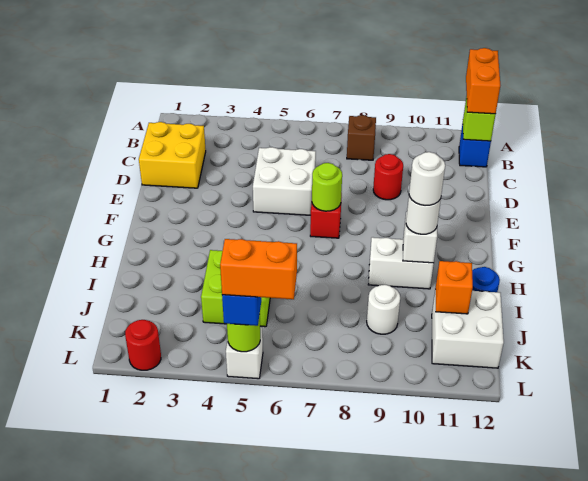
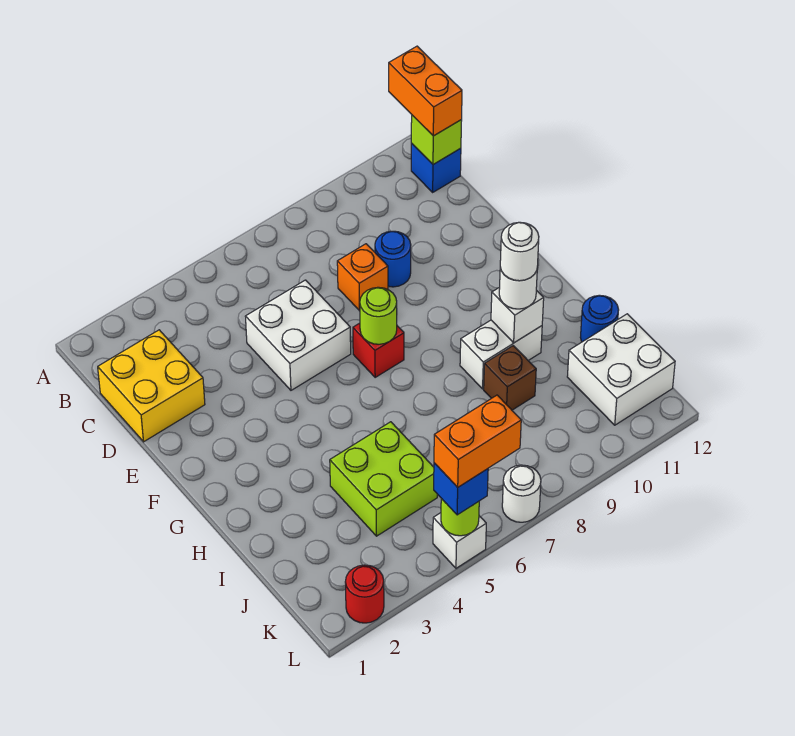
brown brick B8 level 1 -> brown brick I9 level 1
red round brick D9 level 1 -> blue round brick D9 level 1
white round brick J9 level 1 -> white round brick L7 level 1
orange brick J11 level 2 -> orange brick D8 level 1

